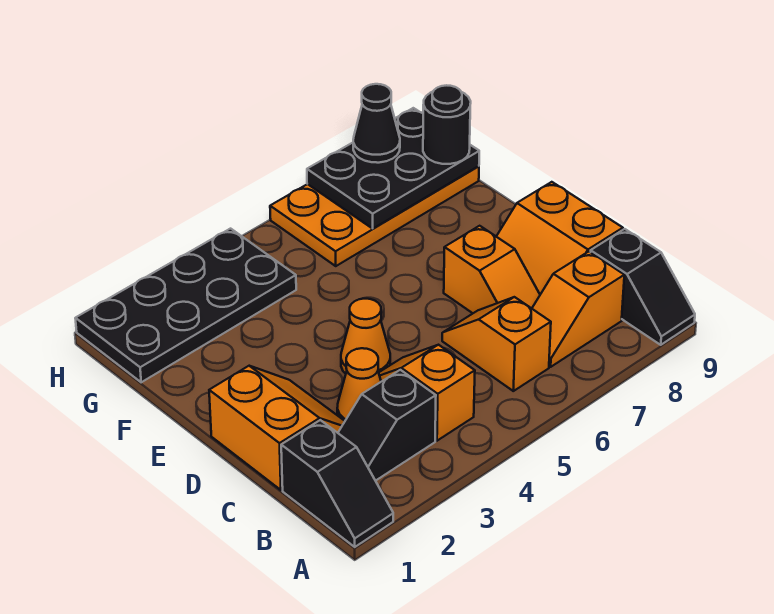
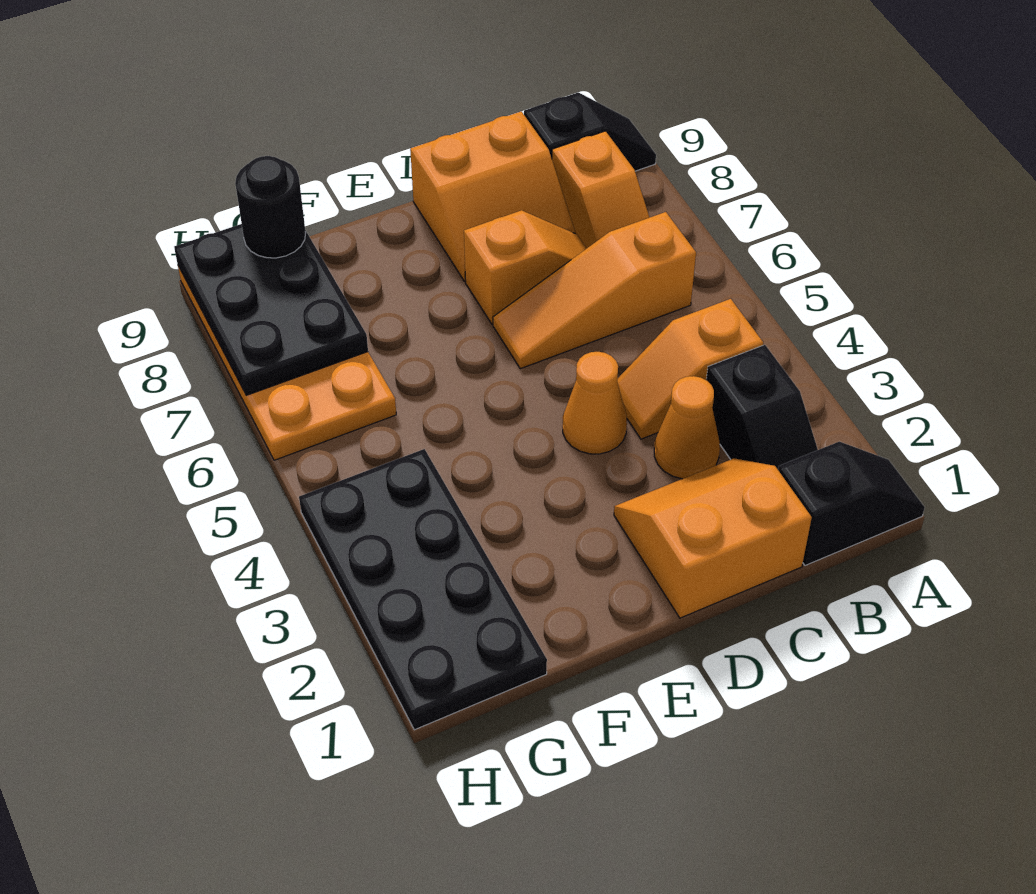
orange slope B6:C6 level 1 top B -> orange slope B6:D6 level 1 top B
black cone H8 level 3 -> none

